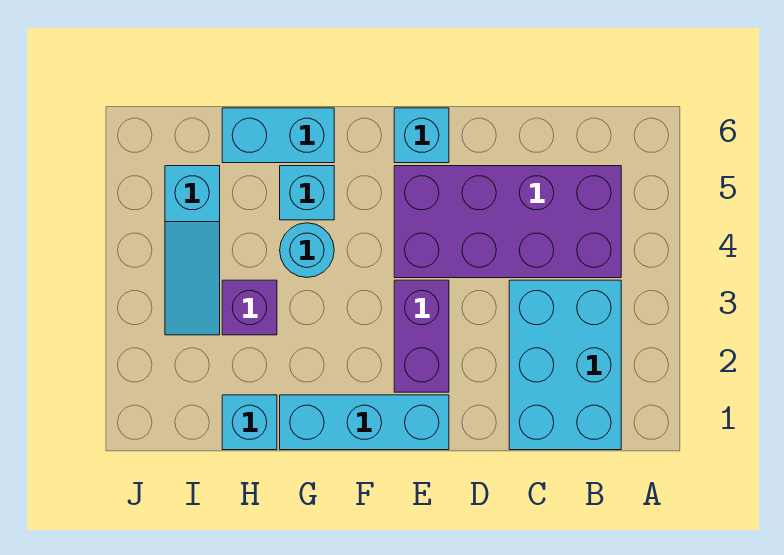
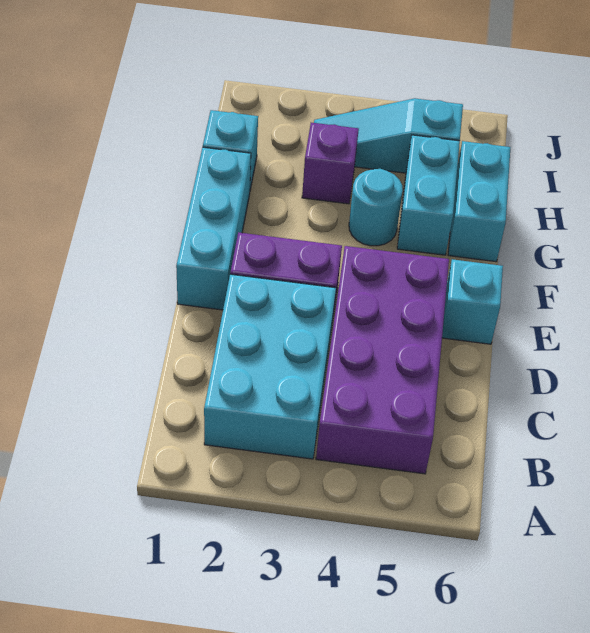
cyan brick B1:C3 level 1 -> cyan brick B2:D3 level 1
cyan brick G5 level 1 -> cyan brick G5:H5 level 1

